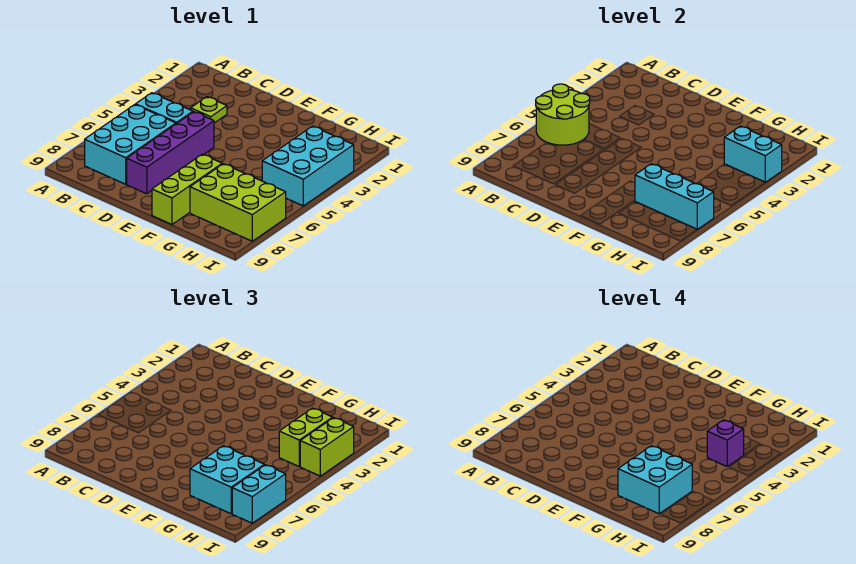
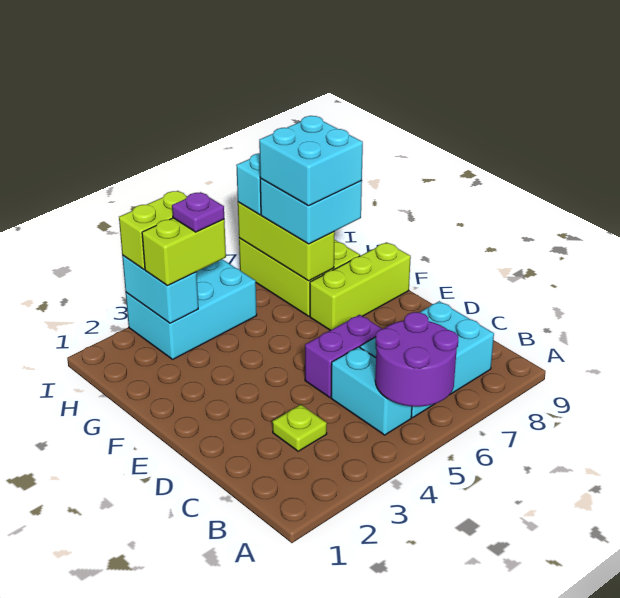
lime round brick A5:B6 level 2 -> purple round brick A5:B6 level 2
purple brick D5:D8 level 1 -> purple brick D5:D6 level 1
cyan brick G7:I7 level 2 -> lime brick G7:I7 level 2
purple brick H4 level 4 -> purple plate H4 level 4

